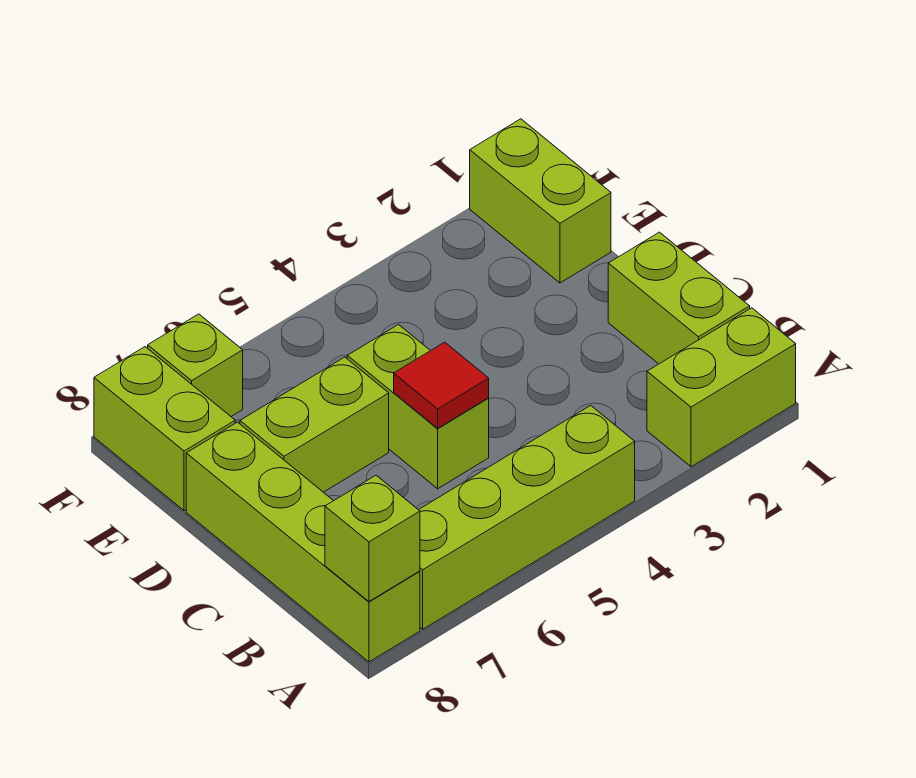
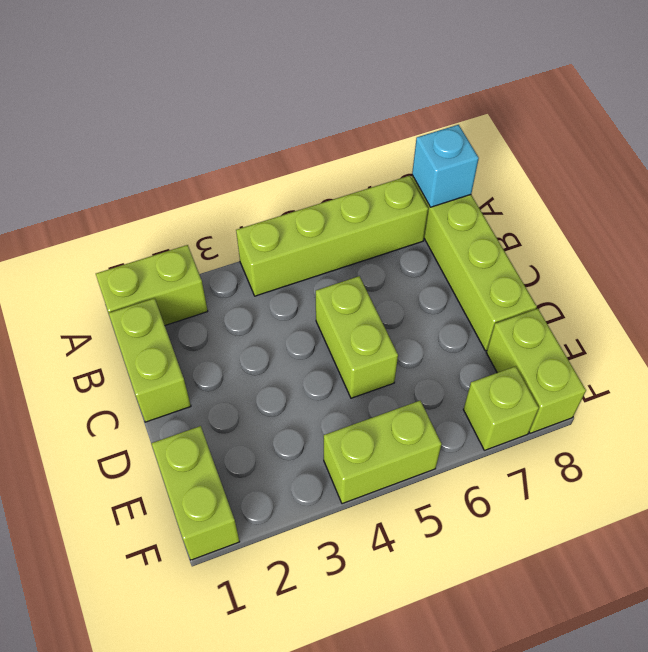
lime brick A8 level 2 -> cyan brick A8 level 2
red tile C5 level 2 -> none
lime brick D6:D7 level 1 -> lime brick F4:F5 level 1

